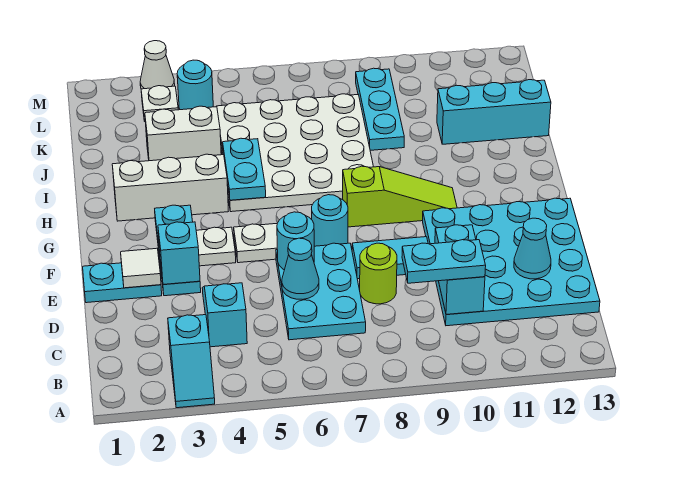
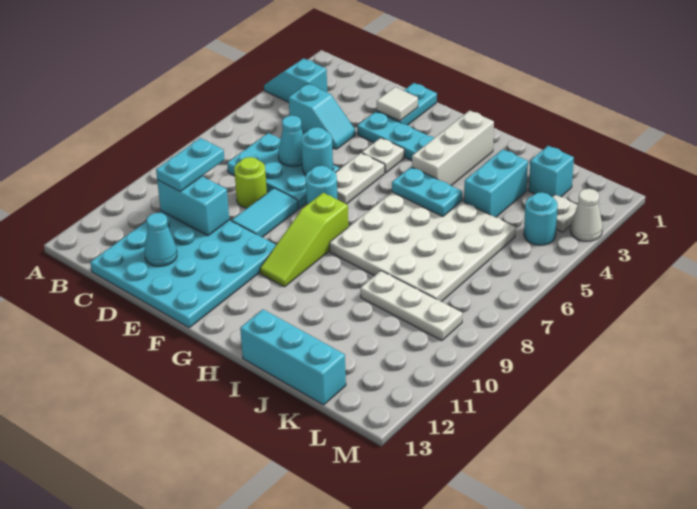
cyan brick E3 level 2 -> cyan brick K2 level 1
white brick J3:J4 level 1 -> cyan brick J3:J4 level 1
cyan plate J9:L9 level 1 -> white plate J9:L9 level 1
cyan brick J11:J13 level 1 -> cyan brick I13:K13 level 1

